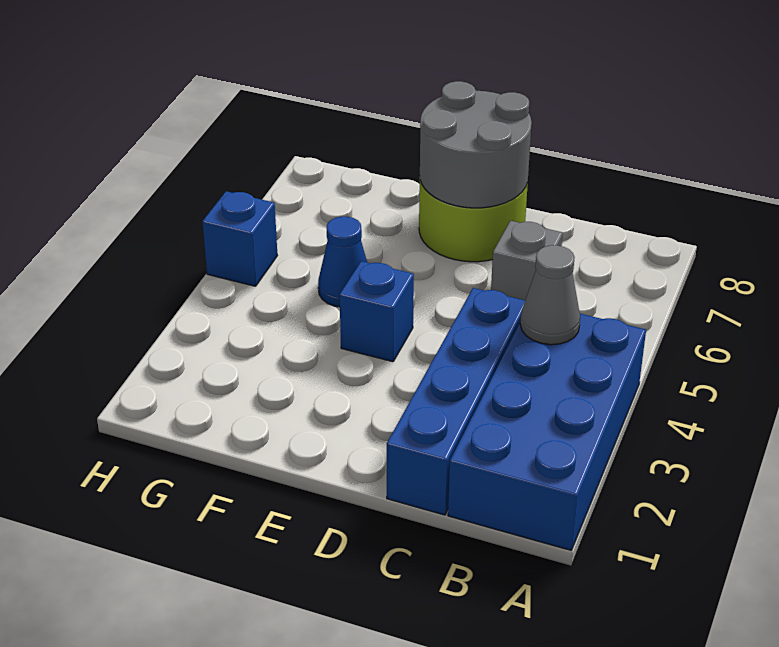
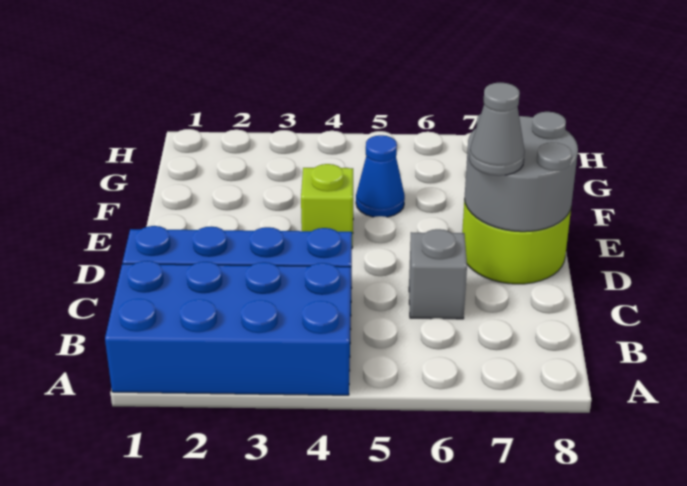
grey cone B4 level 2 -> grey cone D7 level 3
blue brick E4 level 1 -> lime brick E4 level 1
blue brick H5 level 1 -> none

